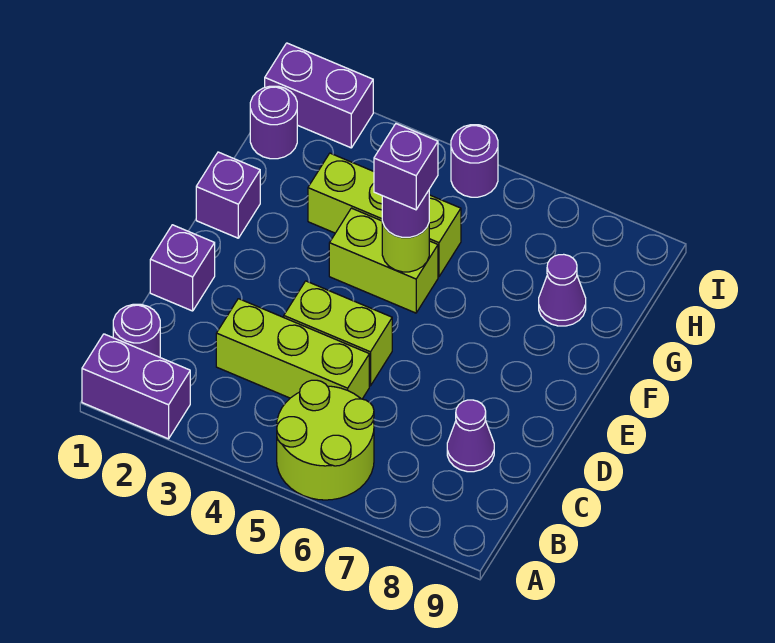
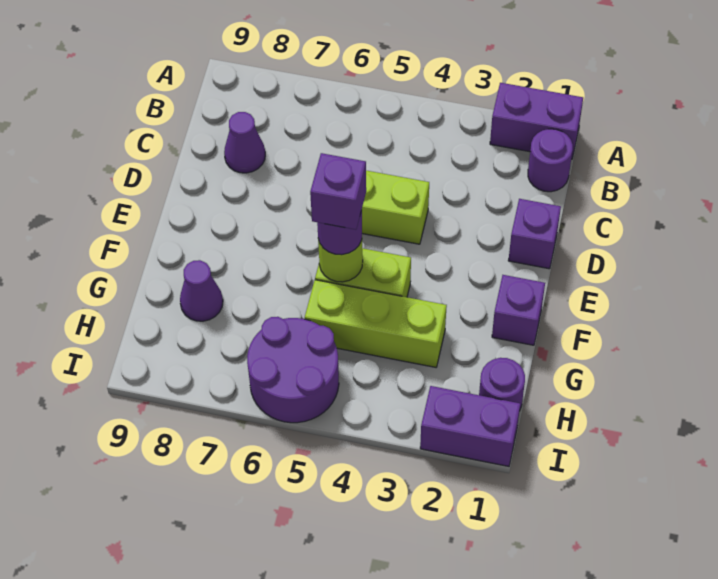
lime round brick A5:B6 level 1 -> none
lime brick C3:C5 level 1 -> none
purple round brick I5 level 1 -> purple round brick H5:I6 level 1

